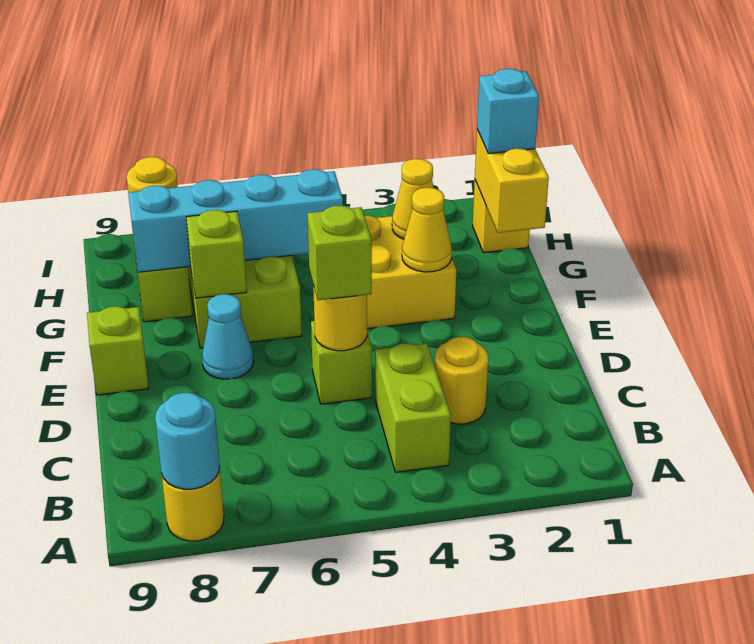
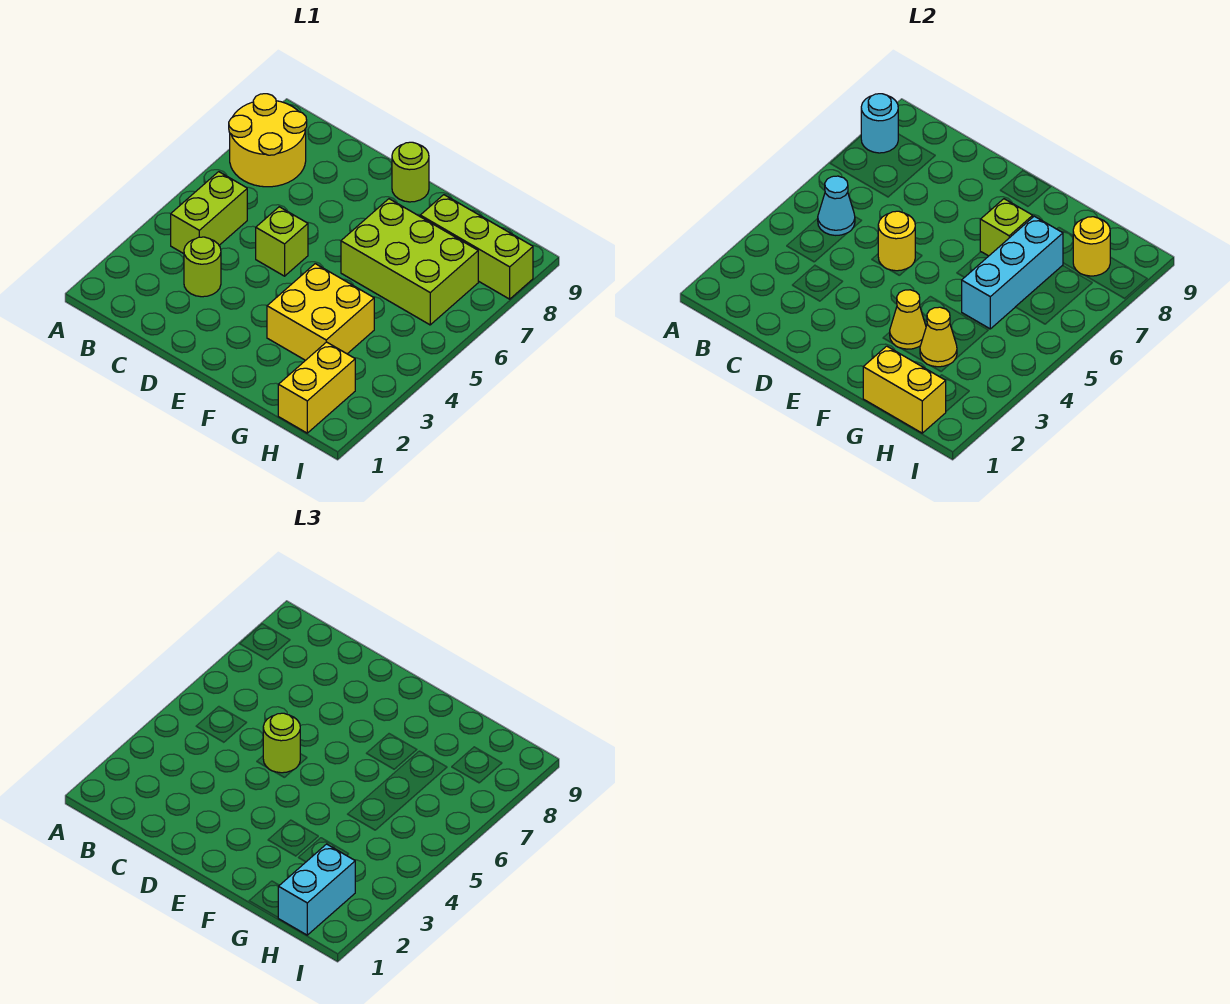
yellow round brick A8 level 1 -> yellow round brick A7:B8 level 1
lime brick B4:C4 level 1 -> lime brick B4:B5 level 1
yellow round brick C3 level 1 -> lime round brick C3 level 1
lime brick D5 level 3 -> lime round brick D5 level 3
cyan cone E7 level 1 -> cyan cone B5 level 2
lime brick E9 level 1 -> lime round brick E9 level 1
cyan brick G5:G8 level 2 -> cyan brick G5:G7 level 2
yellow brick H1 level 1 -> yellow brick H1:H2 level 1
cyan brick H1 level 3 -> cyan brick H1:H2 level 3

